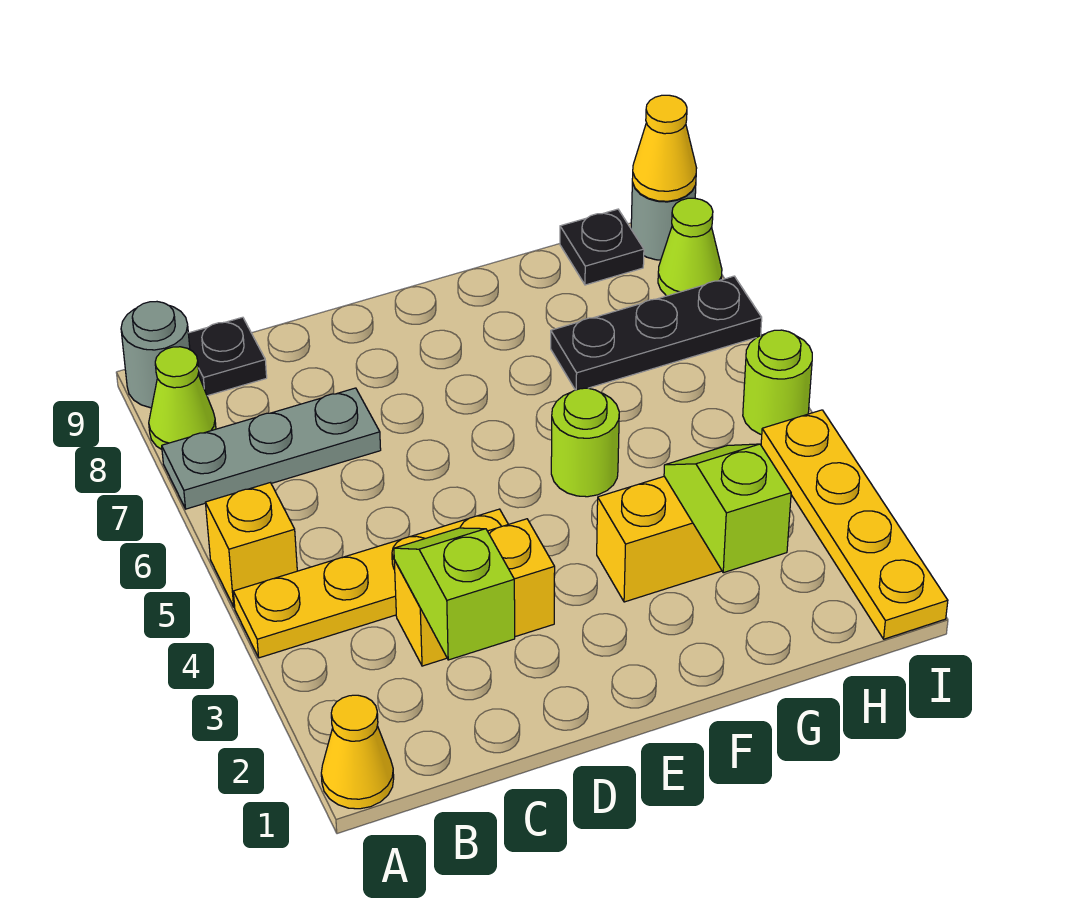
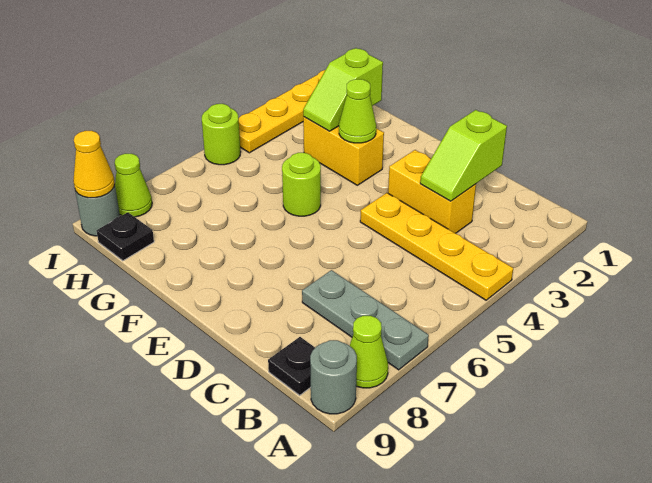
yellow cone A1 level 1 -> none
yellow brick A5 level 1 -> none
none -> lime cone F3 level 2
black plate G7:I7 level 1 -> none

